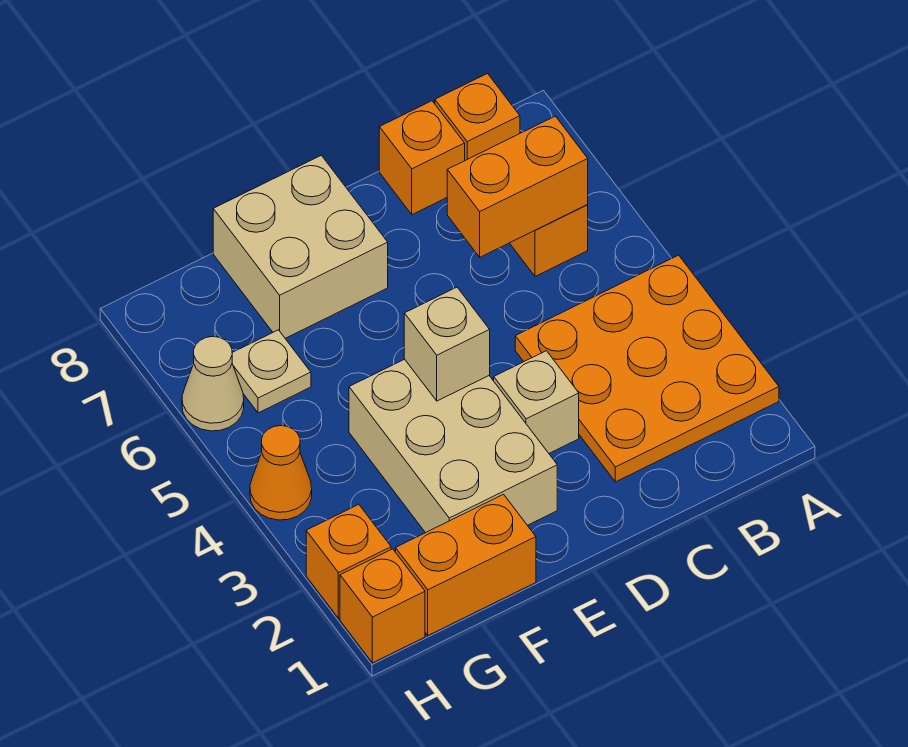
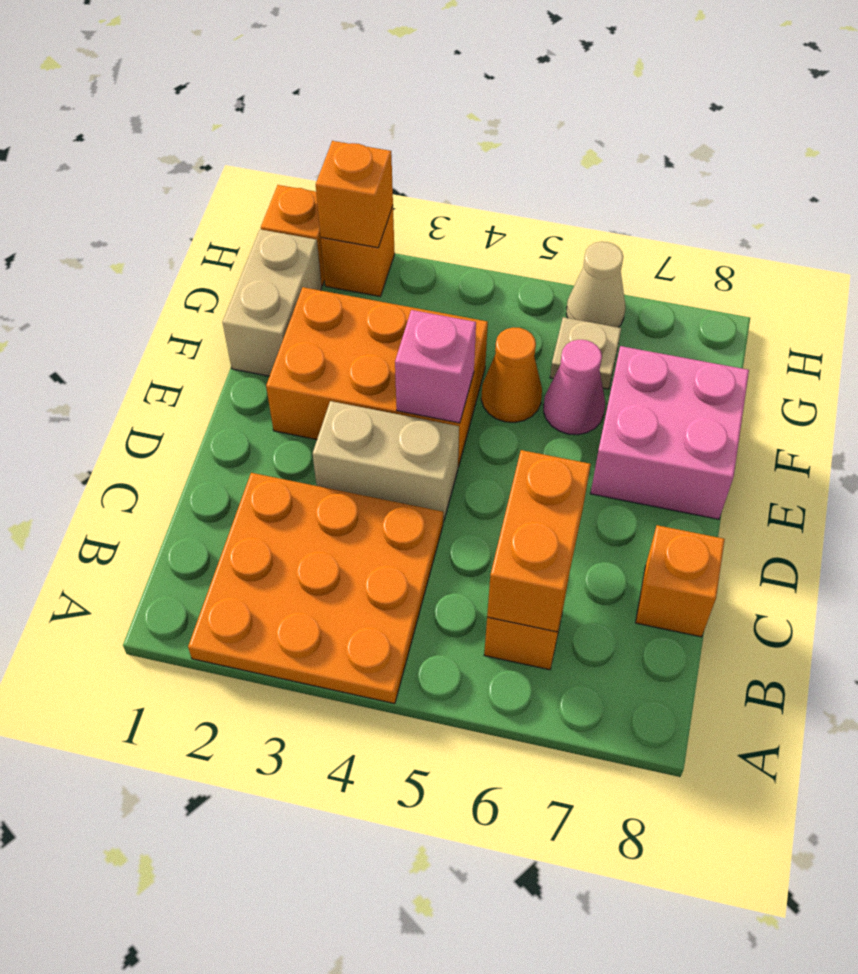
orange brick B8 level 1 -> orange brick H2 level 2
tan brick D3 level 1 -> tan brick D3:D4 level 1
tan brick E2:F4 level 1 -> orange brick E2:F4 level 1
tan brick E4 level 2 -> pink brick E4 level 2
tan brick E7:F8 level 1 -> pink brick E7:F8 level 1
orange brick F1:G1 level 1 -> tan brick F1:G1 level 1
none -> pink cone F6 level 1
orange cone H4 level 1 -> orange cone F5 level 1

